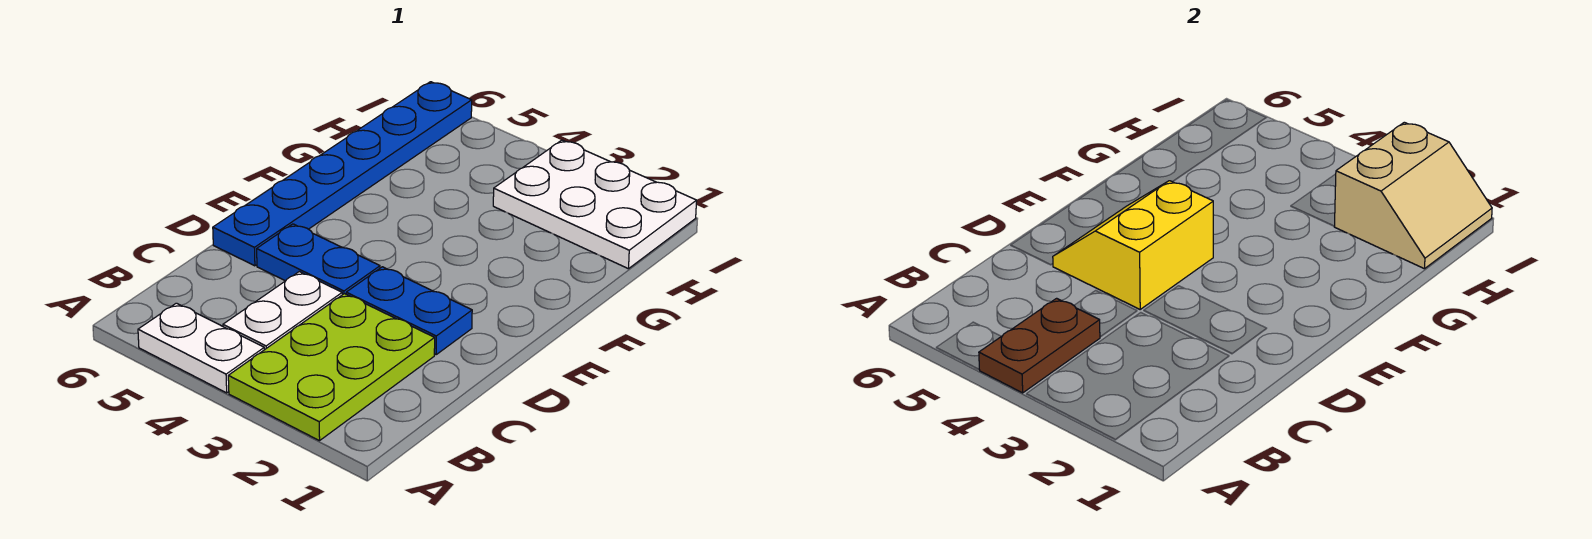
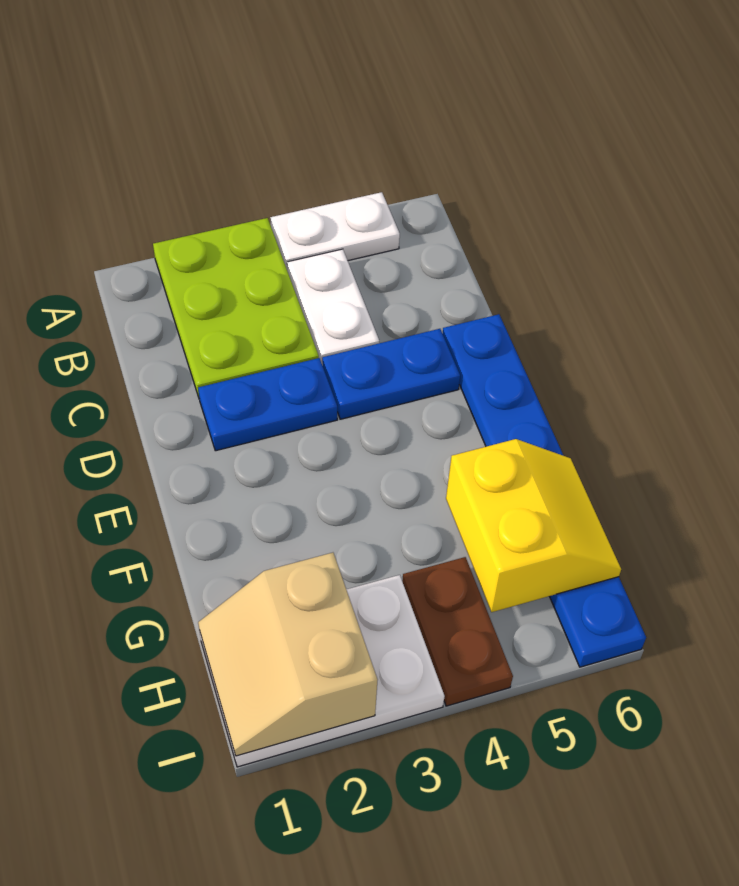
brown plate A4:B4 level 2 -> brown plate H4:I4 level 1
yellow slope D4:E5 level 2 top 4 -> yellow slope G5:H6 level 2 top 5

